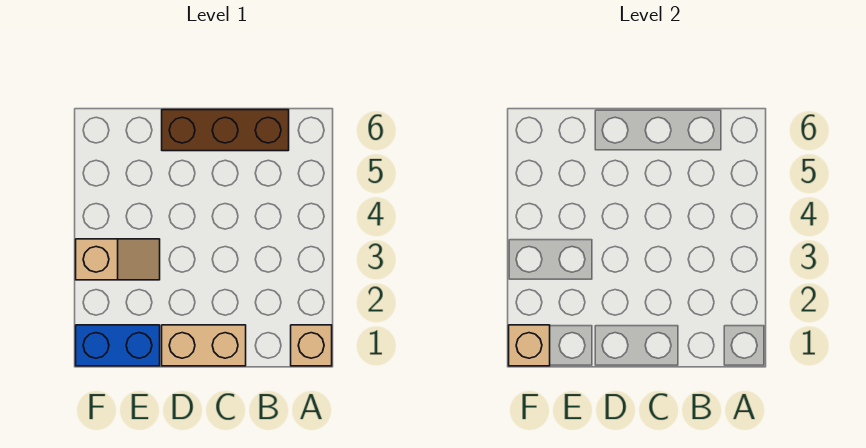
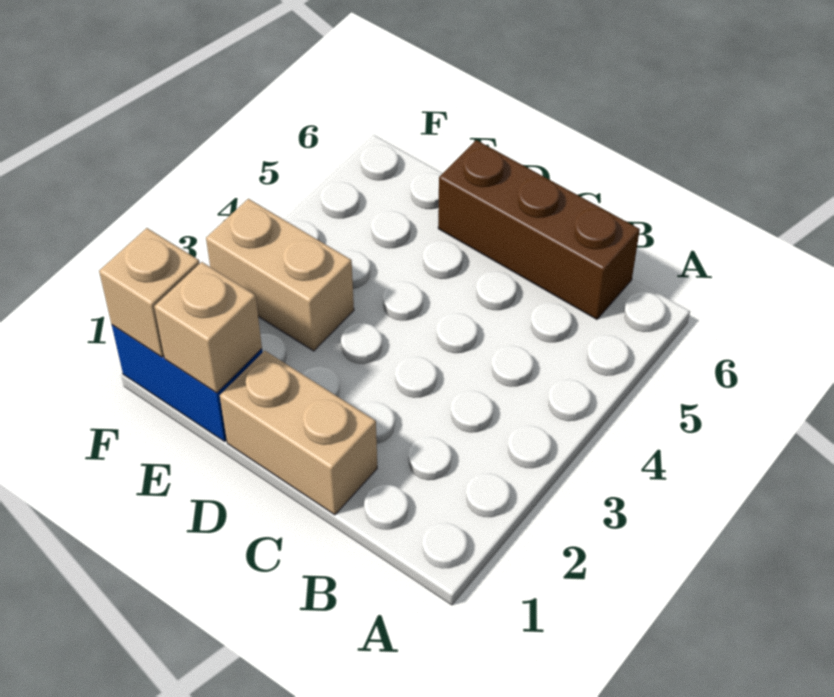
tan brick A1 level 1 -> tan brick E1 level 2
tan slope E3:F3 level 1 top F -> tan brick E3:F3 level 1

